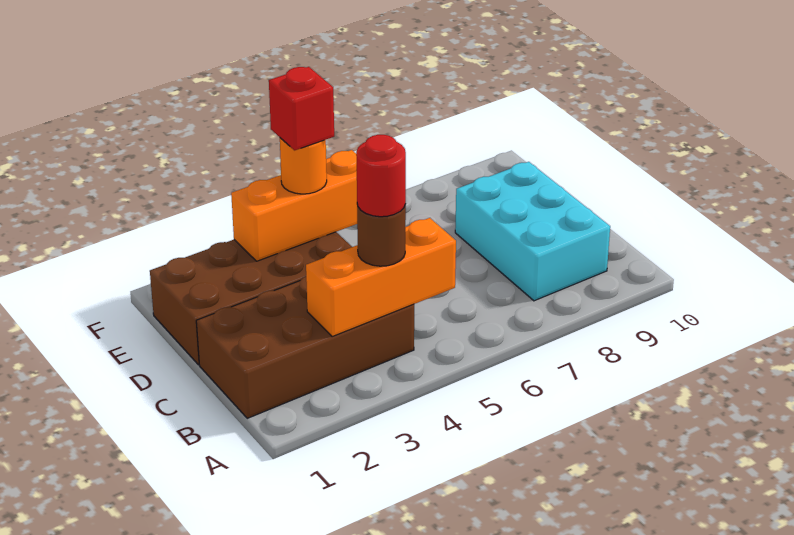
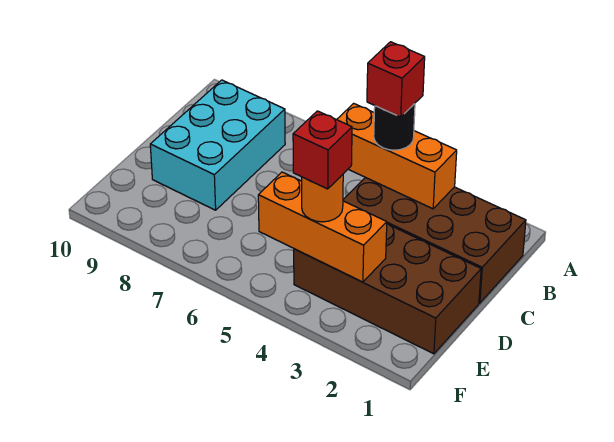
brown round brick B4 level 3 -> black round brick B4 level 3
red round brick B4 level 4 -> red brick B4 level 4

